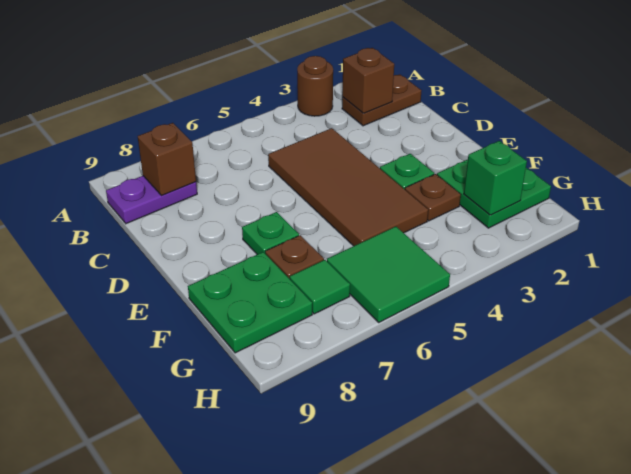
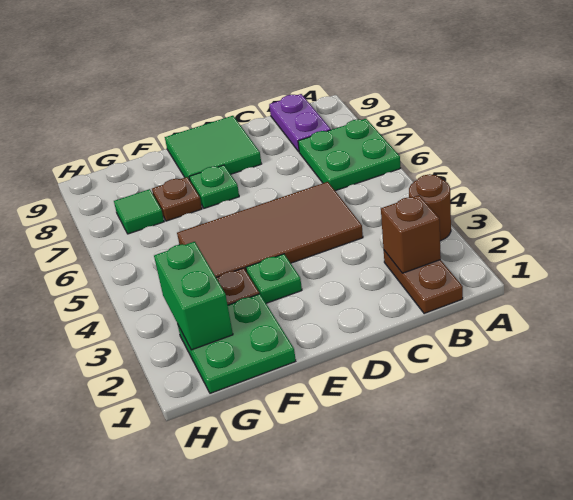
brown brick B8 level 2 -> none
green plate F8:G9 level 1 -> green plate A6:B7 level 1
green brick G2 level 2 -> green brick G2:G3 level 2
green tile G5:H6 level 1 -> green tile D8:E9 level 1

